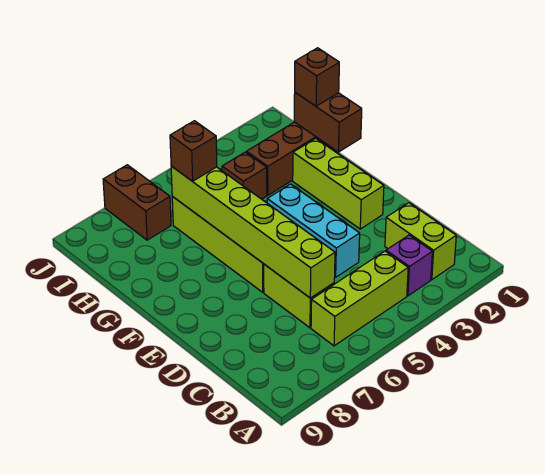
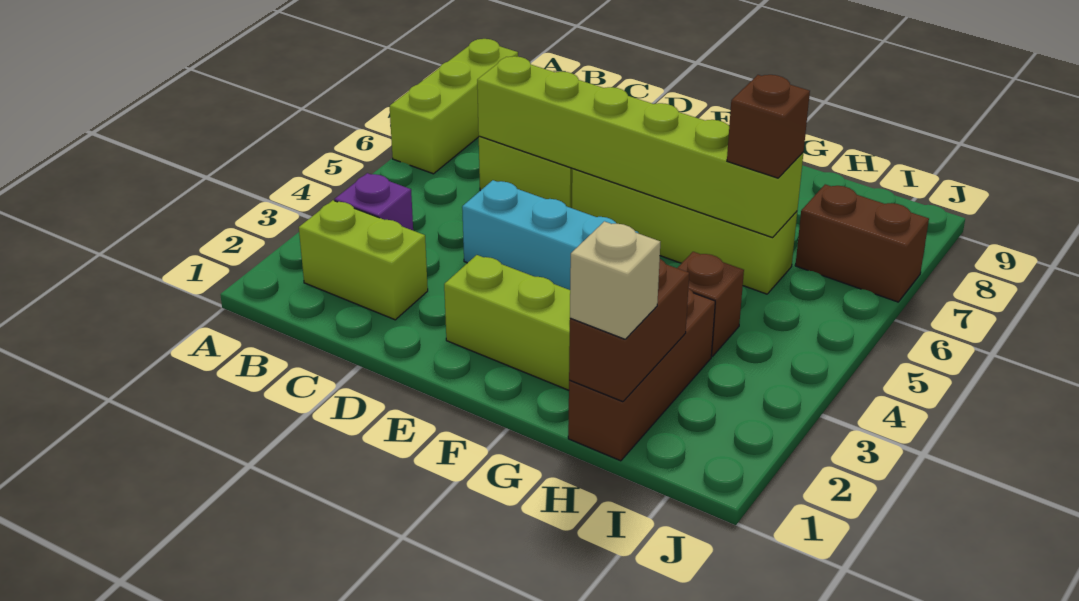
lime brick B4:B6 level 1 -> lime brick A6:A8 level 1
brown brick G1:H1 level 2 -> brown brick H1:H2 level 2
brown brick H1 level 3 -> tan brick H1 level 3

